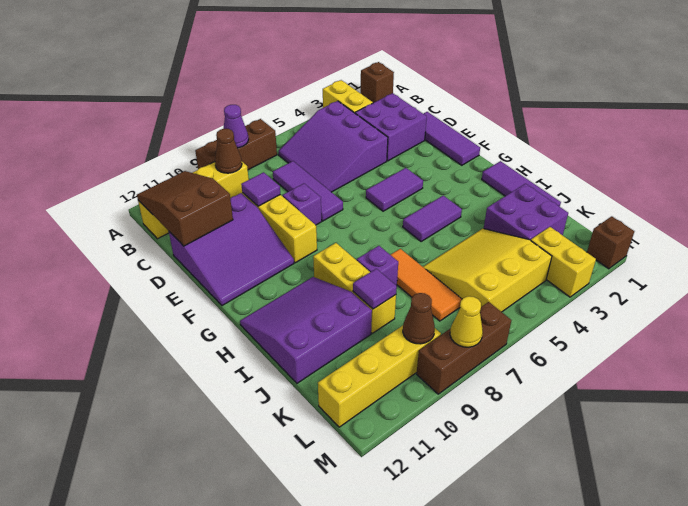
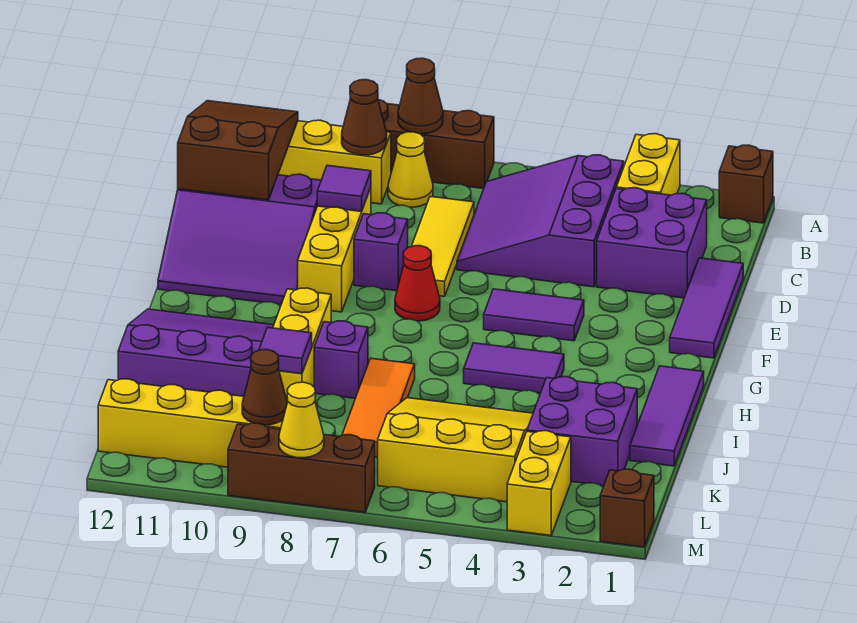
purple cone A8 level 2 -> brown cone A8 level 2
none -> yellow cone B8 level 1
purple tile C7:E7 level 1 -> yellow tile C7:E7 level 1
none -> red cone F7 level 1

